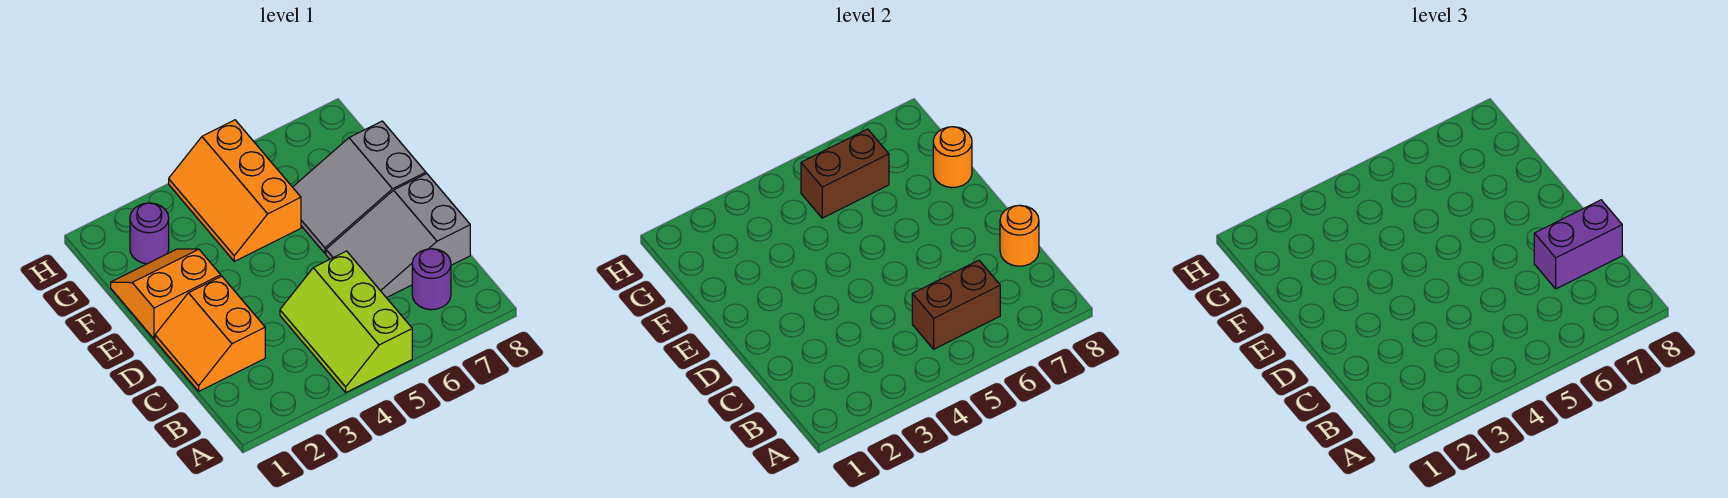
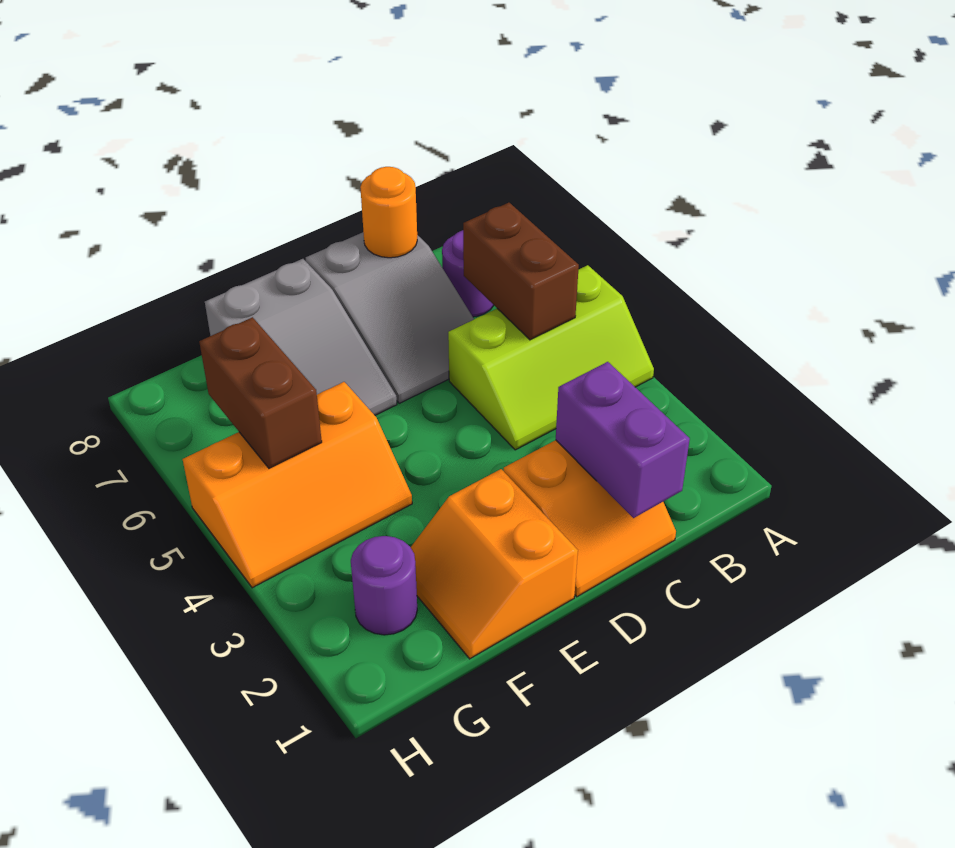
purple brick C7:C8 level 3 -> purple brick C1:C2 level 2
orange round brick F8 level 2 -> none

